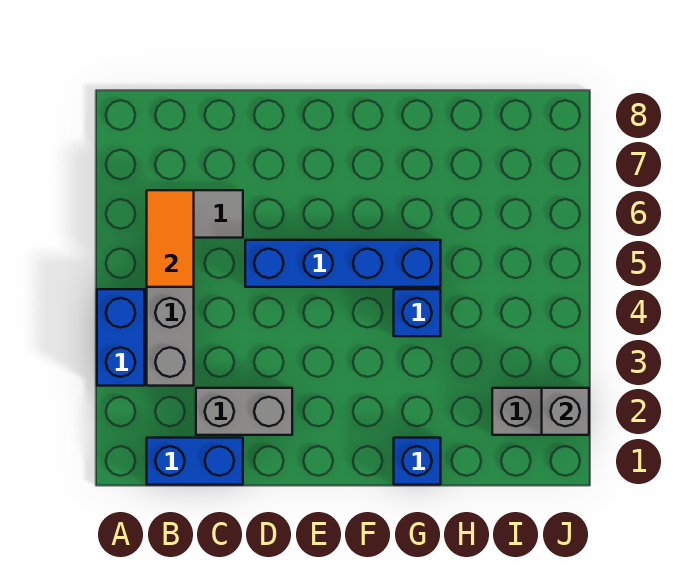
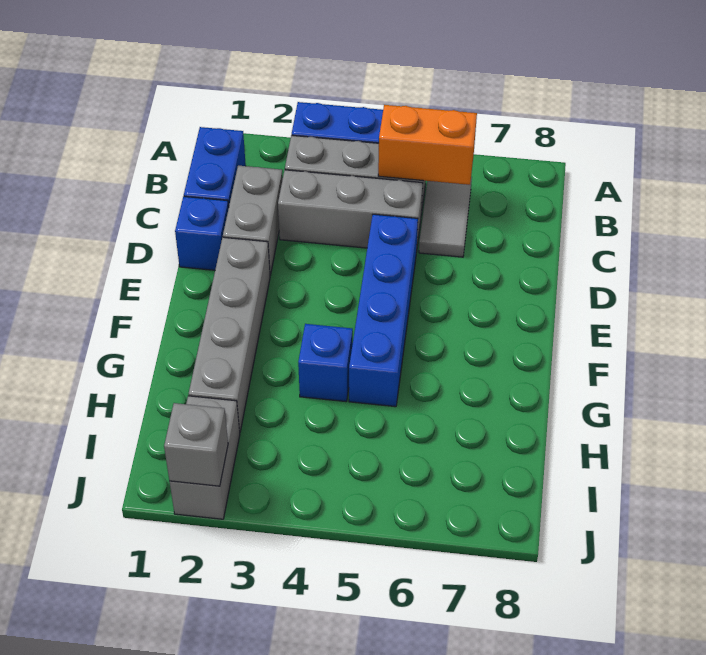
orange tile B5:B6 level 2 -> orange brick B5:B6 level 2
none -> grey brick C3:C5 level 1
none -> grey brick E2:H2 level 1
blue brick G1 level 1 -> blue brick D1 level 1

